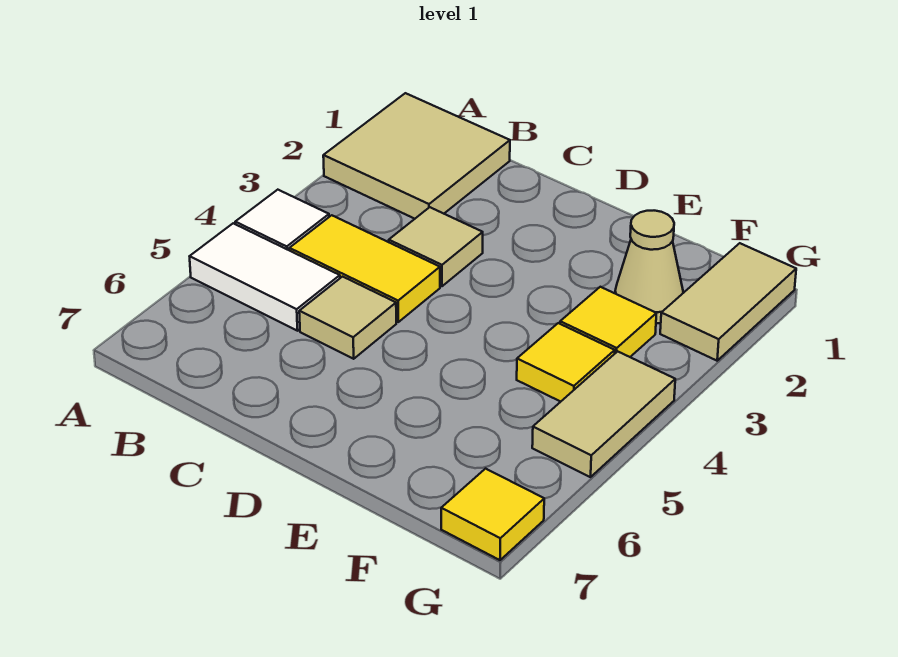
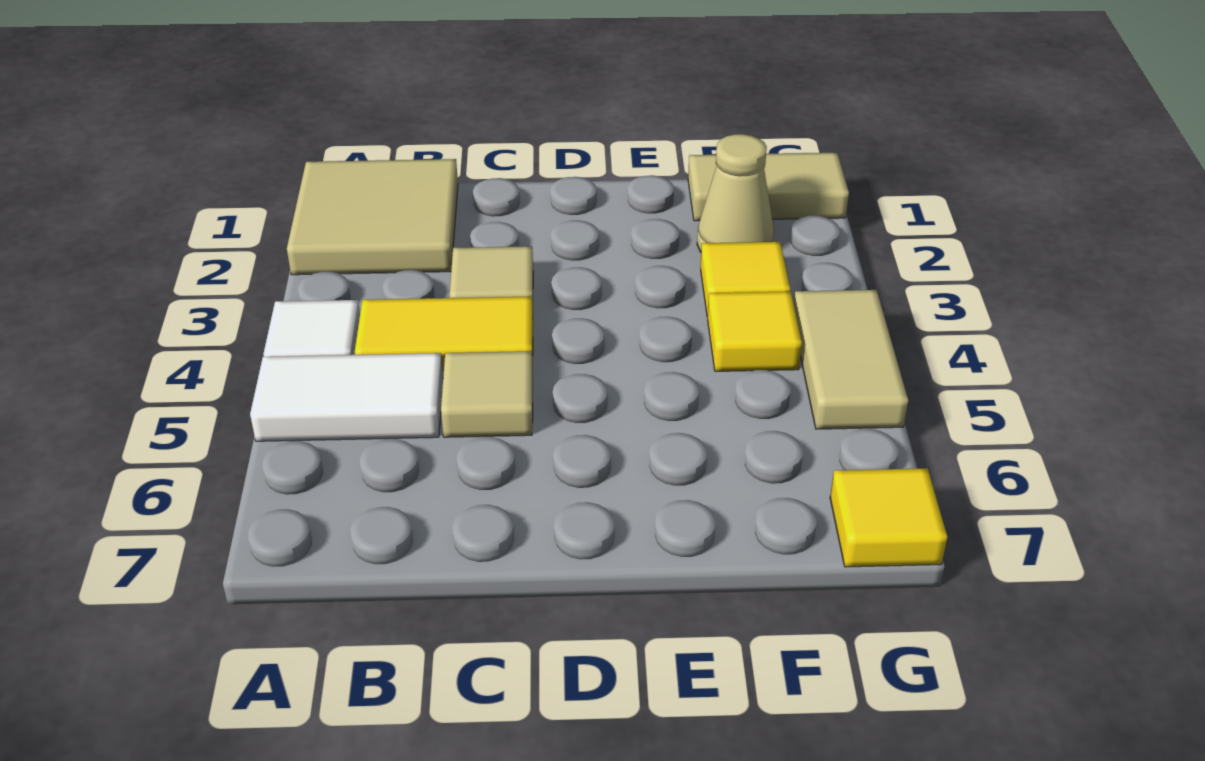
tan tile G1:G2 level 1 -> tan tile F1:G1 level 1

